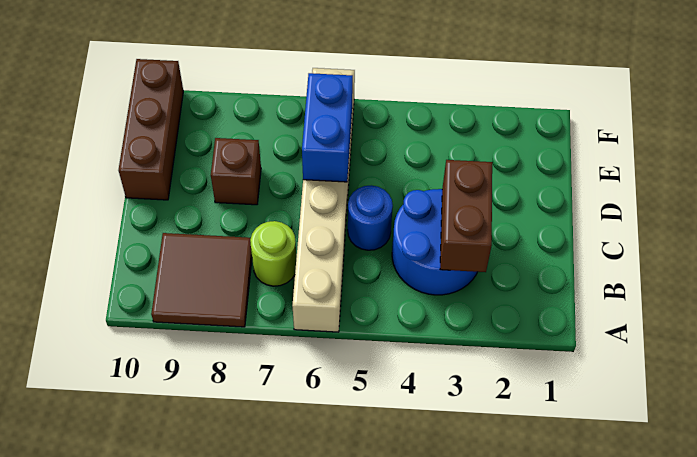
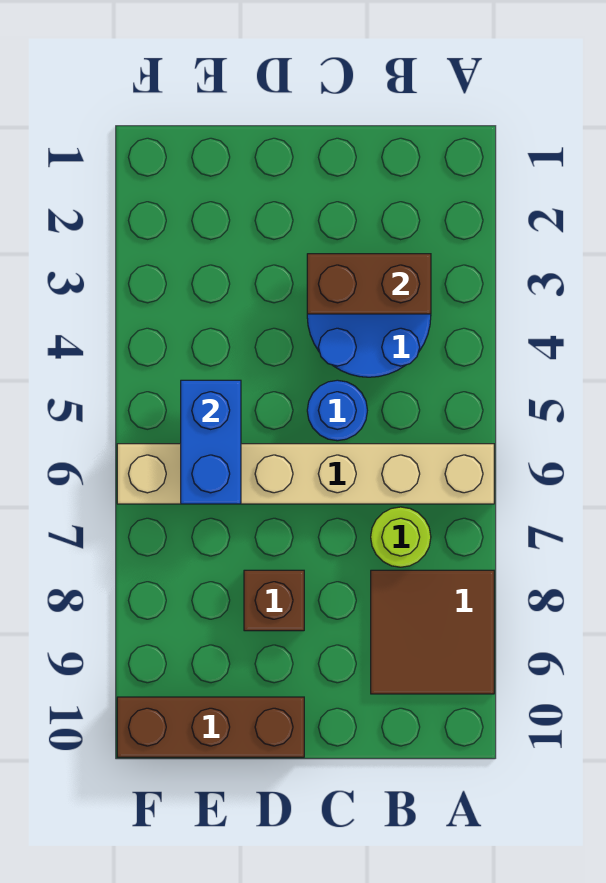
blue brick D6:E6 level 2 -> blue brick E5:E6 level 2

